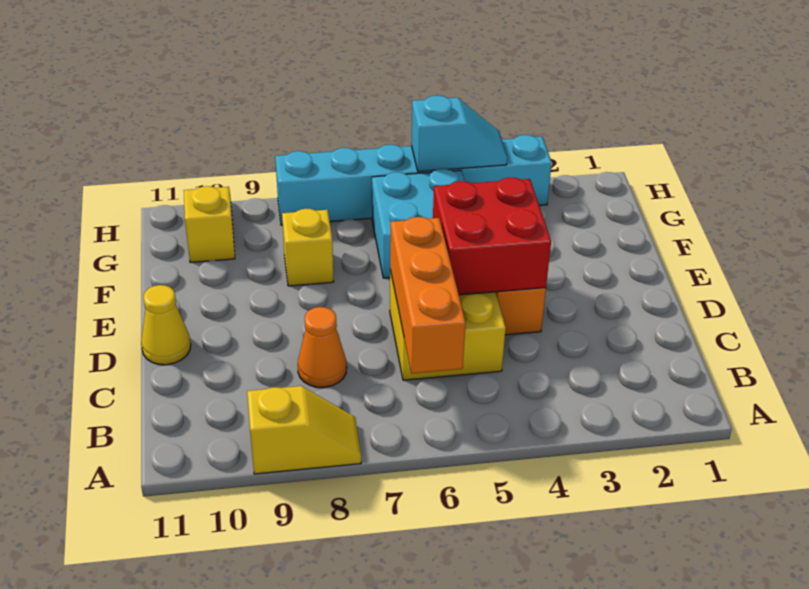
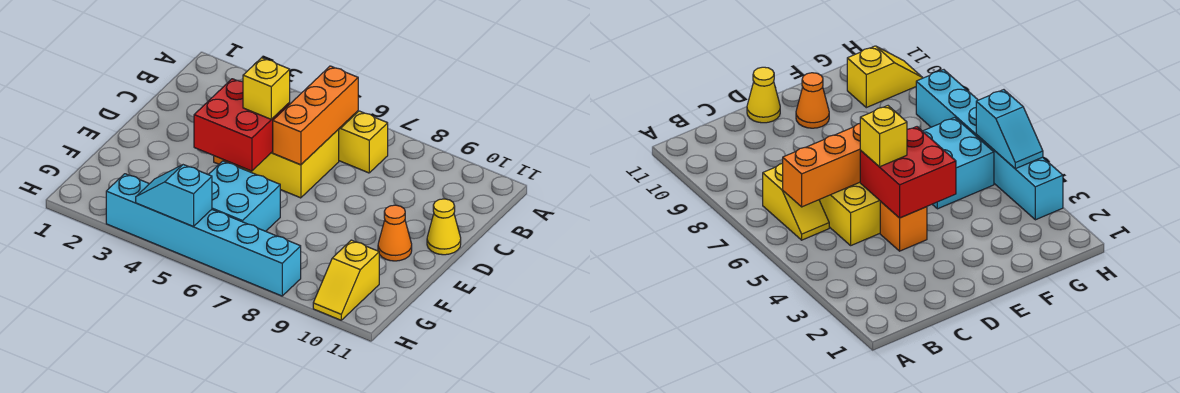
yellow slope A8:A9 level 1 top 9 -> yellow slope B6:B7 level 1 top 7
orange cone C8 level 1 -> orange cone E10 level 1
yellow brick F8 level 1 -> yellow brick D5 level 3

